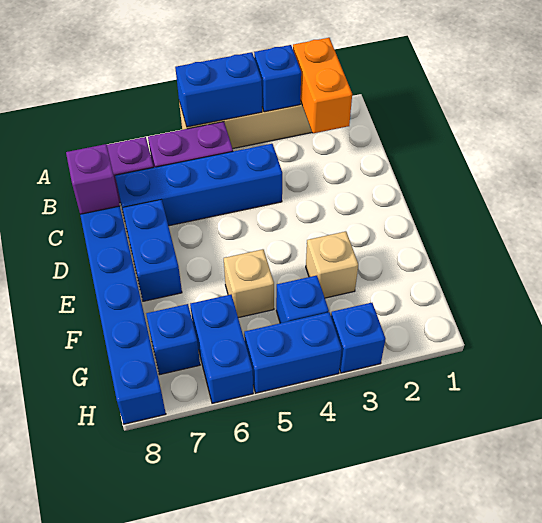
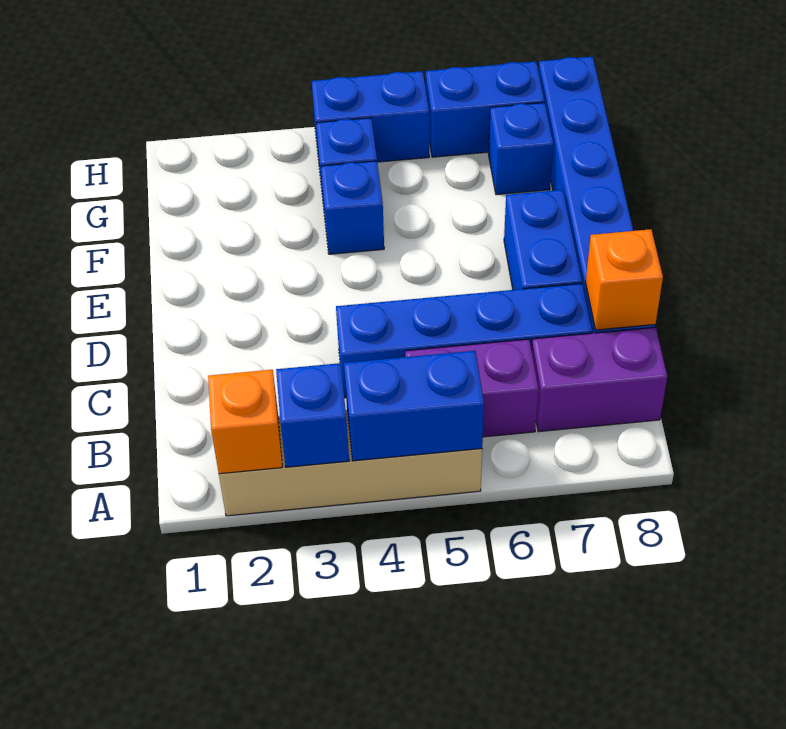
orange brick A2:B2 level 2 -> orange brick A2 level 2
purple brick C8 level 2 -> orange brick C8 level 2
tan brick F3 level 1 -> none
tan brick F5 level 1 -> none
blue brick G6:H6 level 1 -> blue brick H6:H7 level 1
blue brick H3 level 1 -> blue brick F4 level 1

